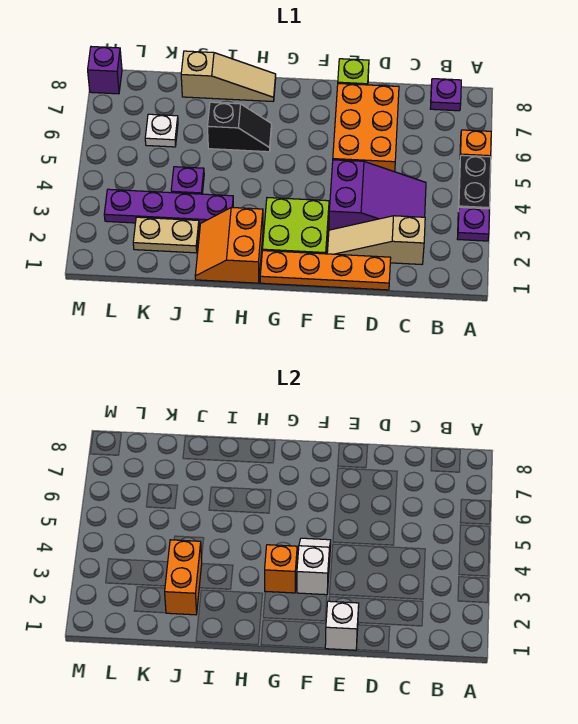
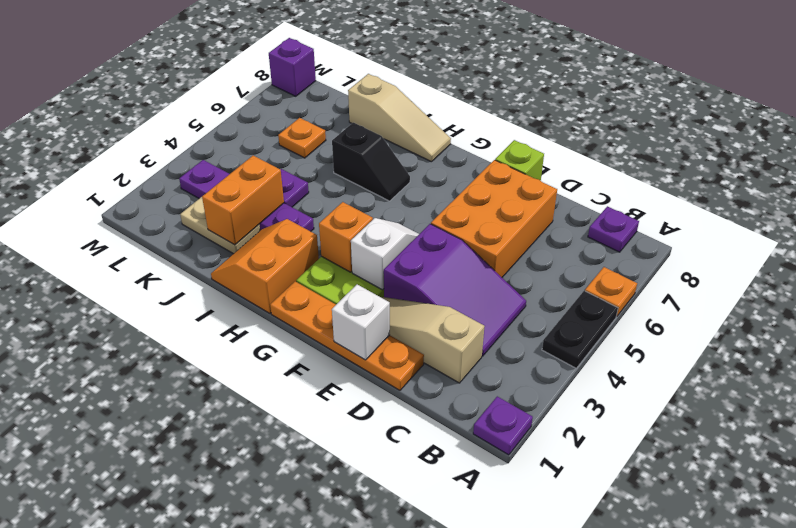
purple plate A3 level 1 -> purple plate A1 level 1
white plate K6 level 1 -> orange plate K6 level 1

